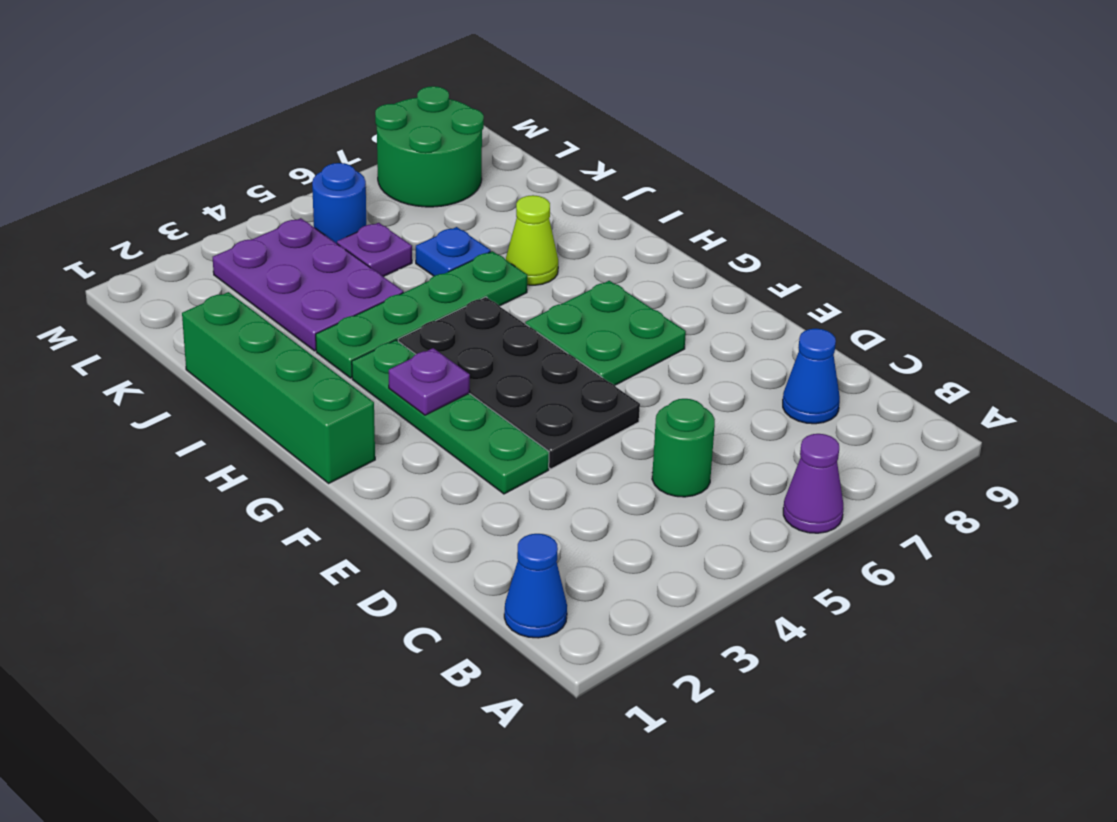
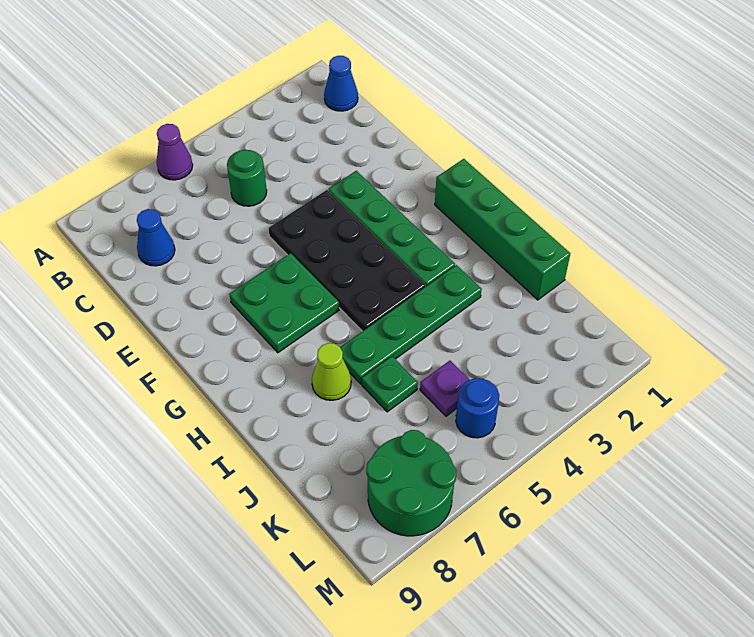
purple plate G3 level 2 -> none
purple plate J3:L4 level 1 -> none
blue plate J6 level 1 -> green plate J6 level 1

